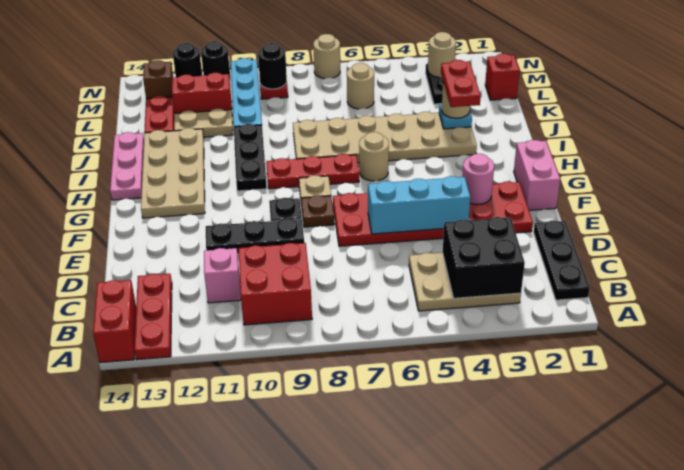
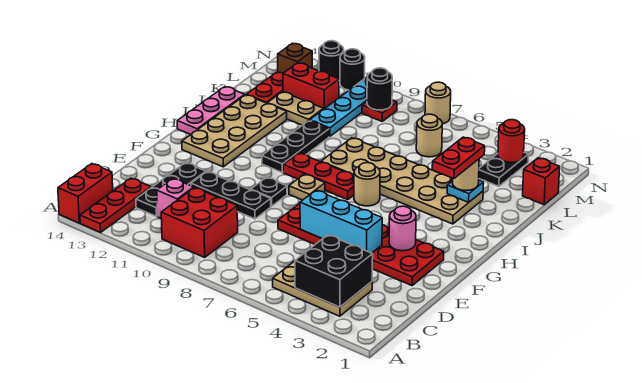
black plate B1:D1 level 1 -> black plate C12:E12 level 1
pink brick F1:G1 level 1 -> none
brown plate F8 level 1 -> none
tan round brick M3 level 2 -> red round brick M3 level 2

